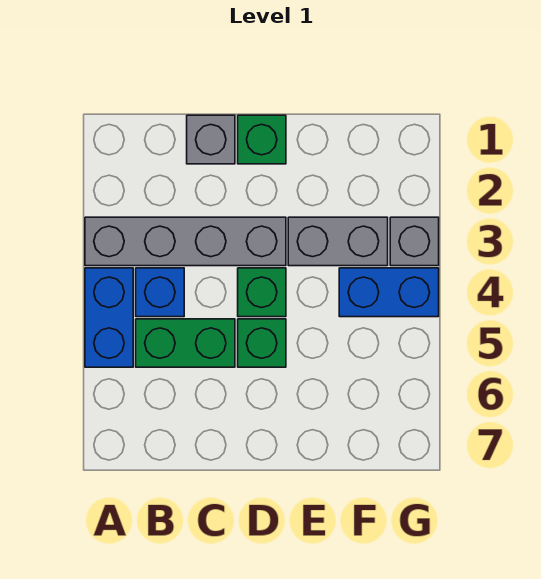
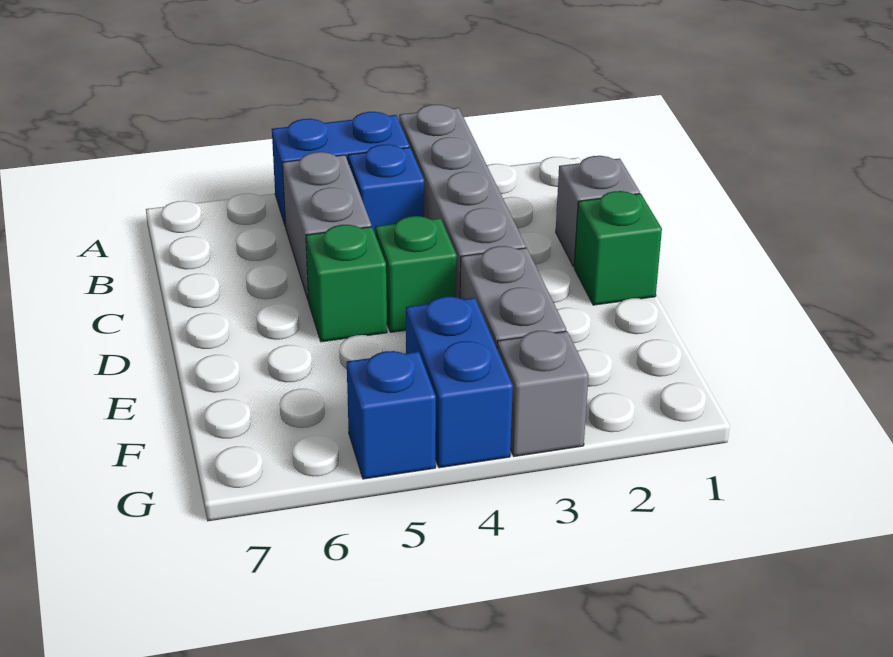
green brick B5:C5 level 1 -> grey brick B5:C5 level 1
none -> blue brick G5 level 1

